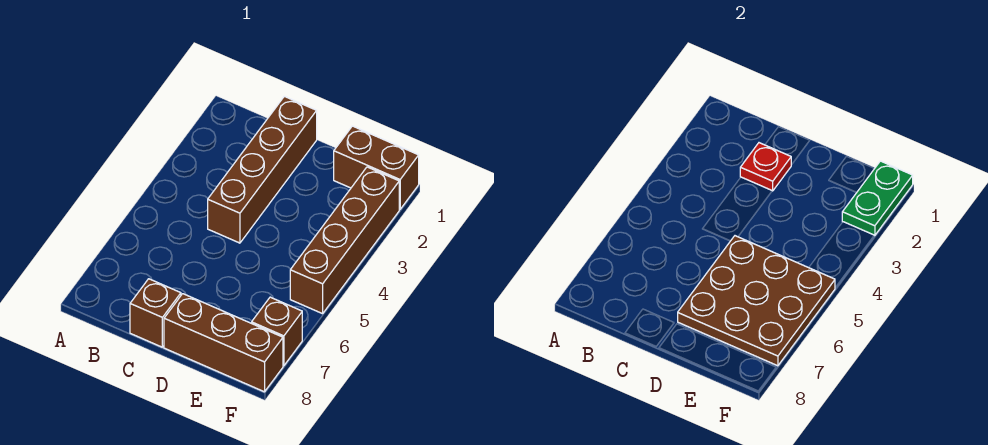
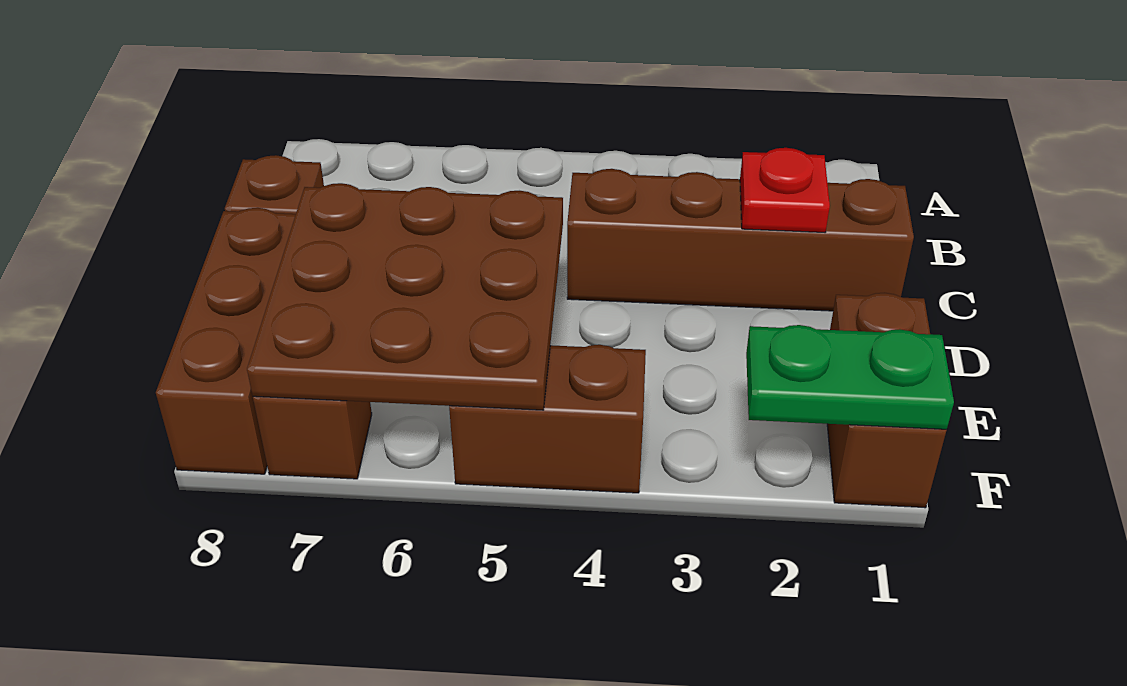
brown brick F2:F5 level 1 -> brown brick F4:F5 level 1

